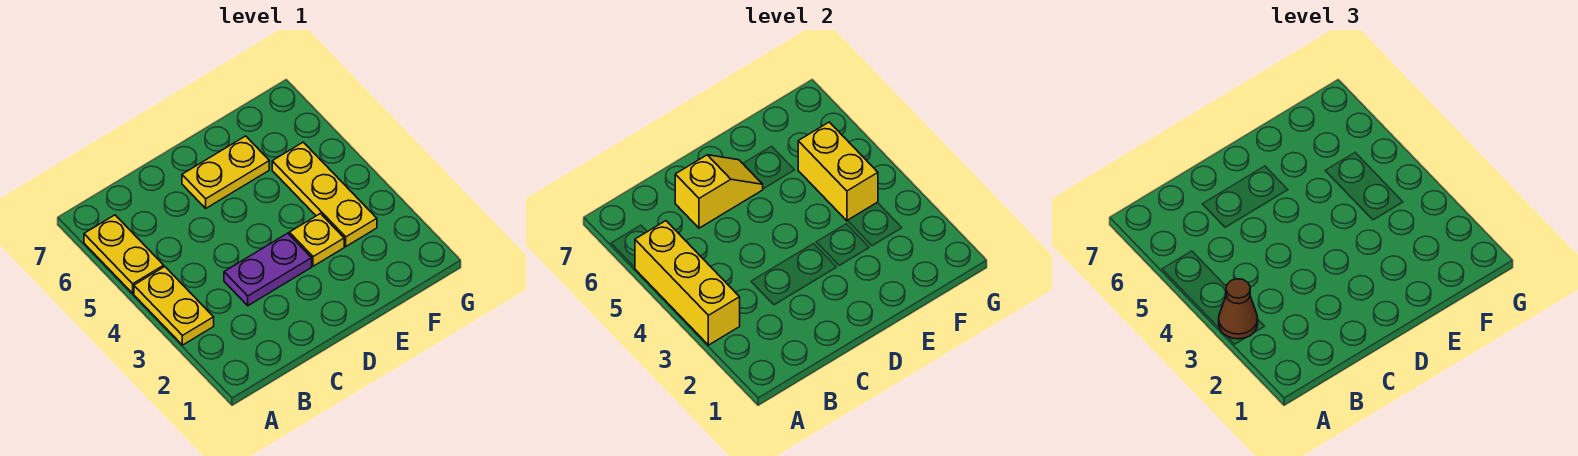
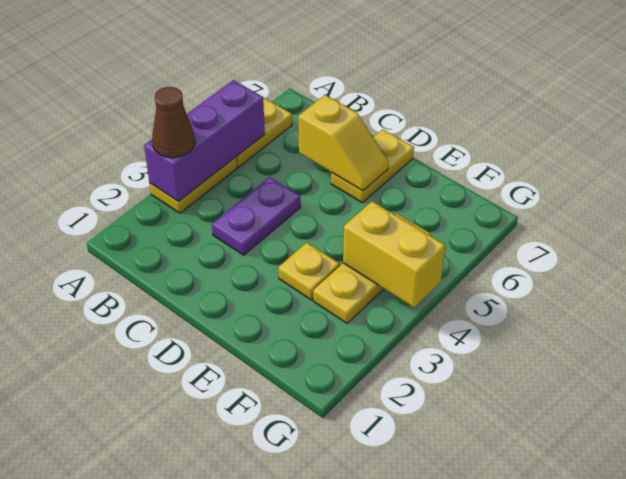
yellow brick A3:A5 level 2 -> purple brick A3:A5 level 2
purple plate C3:D3 level 1 -> purple plate C3:C4 level 1
yellow plate D6:E6 level 1 -> yellow plate D6:D7 level 1
yellow brick F4:F5 level 2 -> yellow brick F4:G4 level 2

